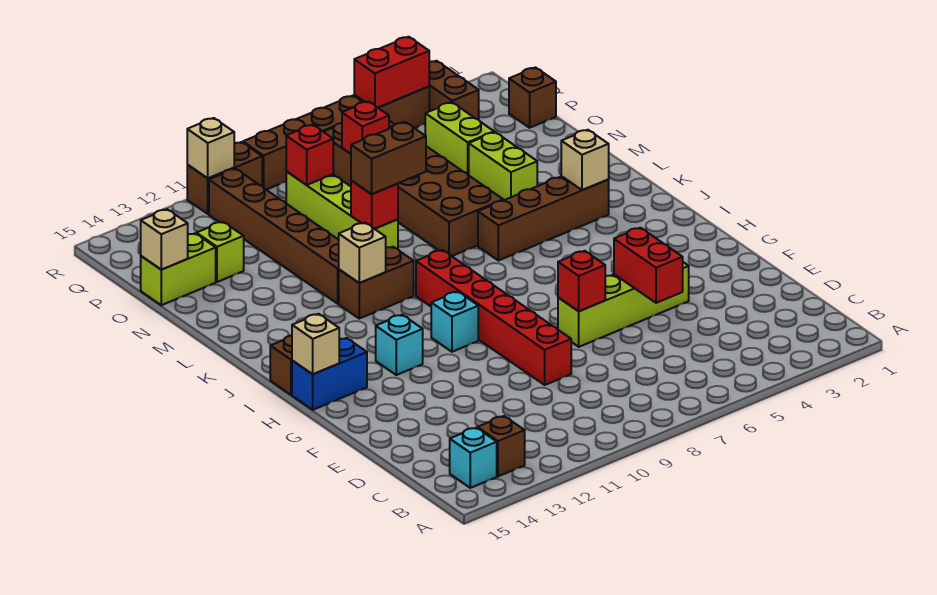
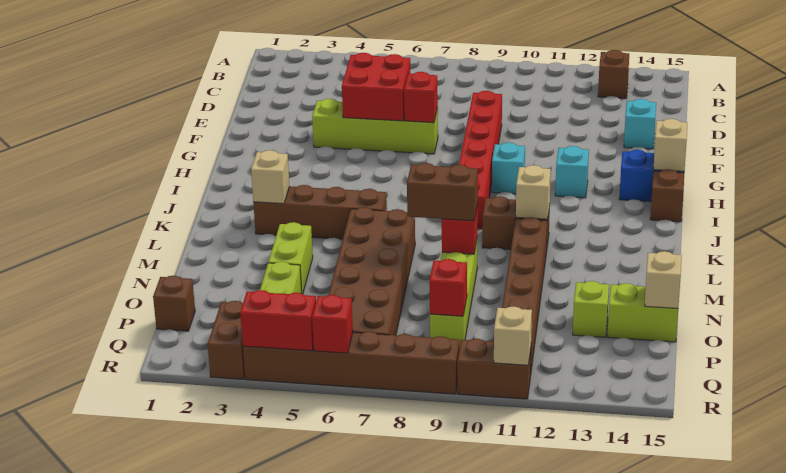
cyan brick B14 level 1 -> cyan brick E14 level 1
red brick E5:F5 level 2 -> red brick E5:F6 level 2
red brick P7 level 2 -> red brick R6 level 2

